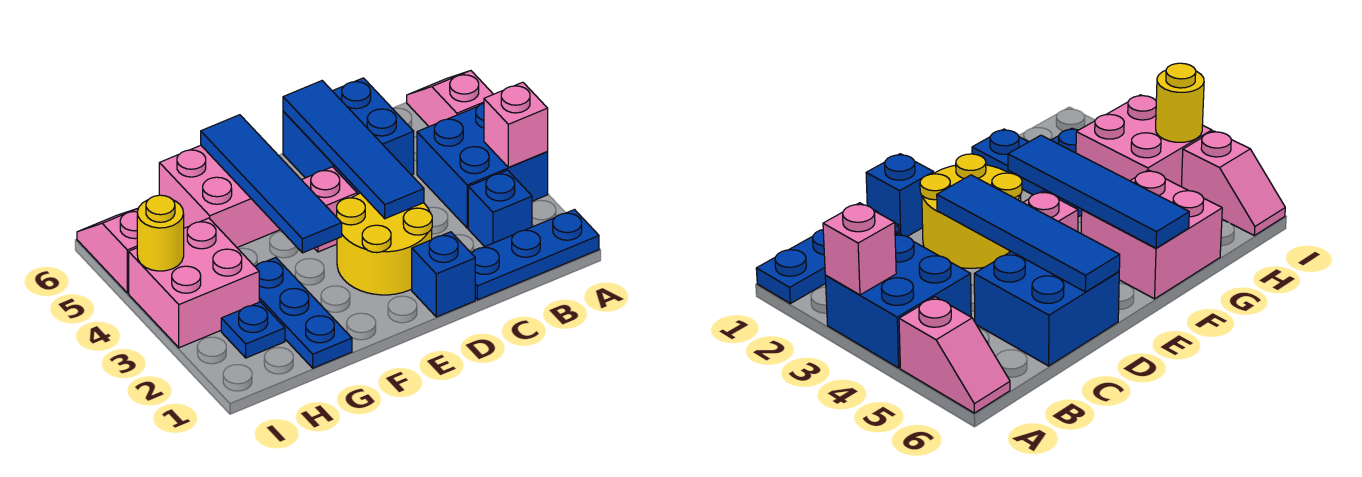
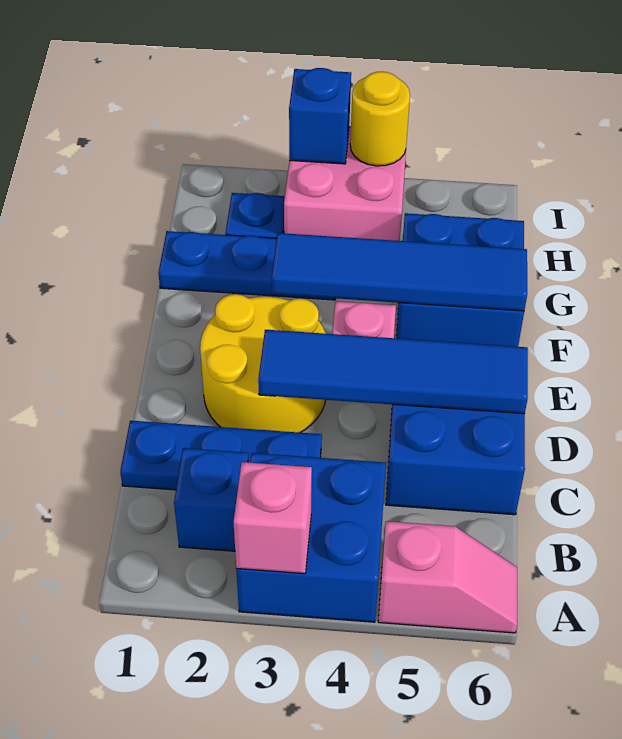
blue plate A1:C1 level 1 -> blue plate C1:C3 level 1
blue brick D1 level 1 -> blue brick I3 level 2
pink brick F5:G6 level 1 -> blue brick F5:G6 level 1
pink slope I5:I6 level 1 top 5 -> none

